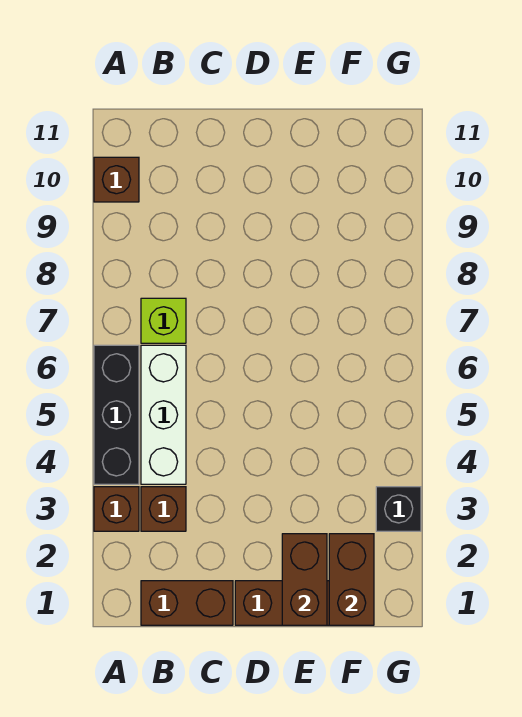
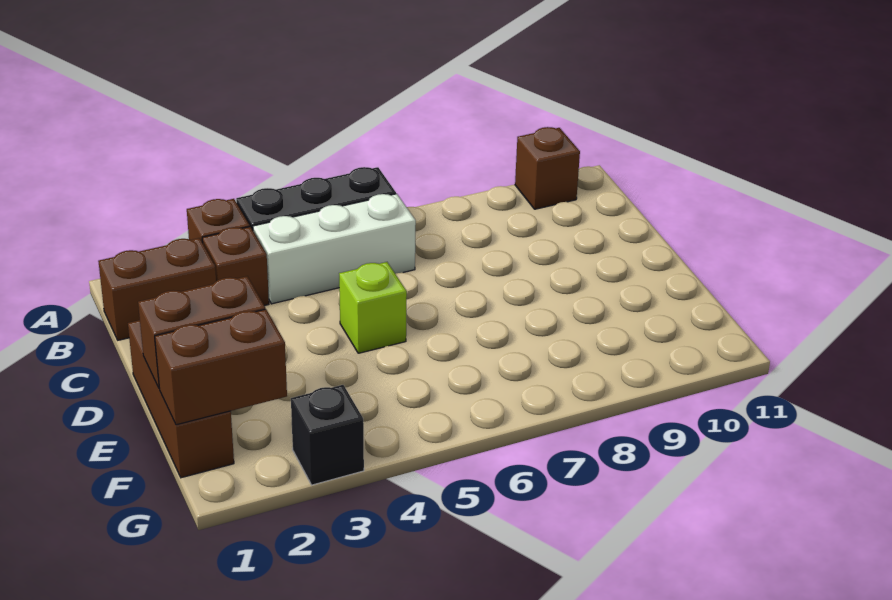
brown brick B1:C1 level 1 -> brown brick B1:B2 level 1
lime brick B7 level 1 -> lime brick D5 level 1

